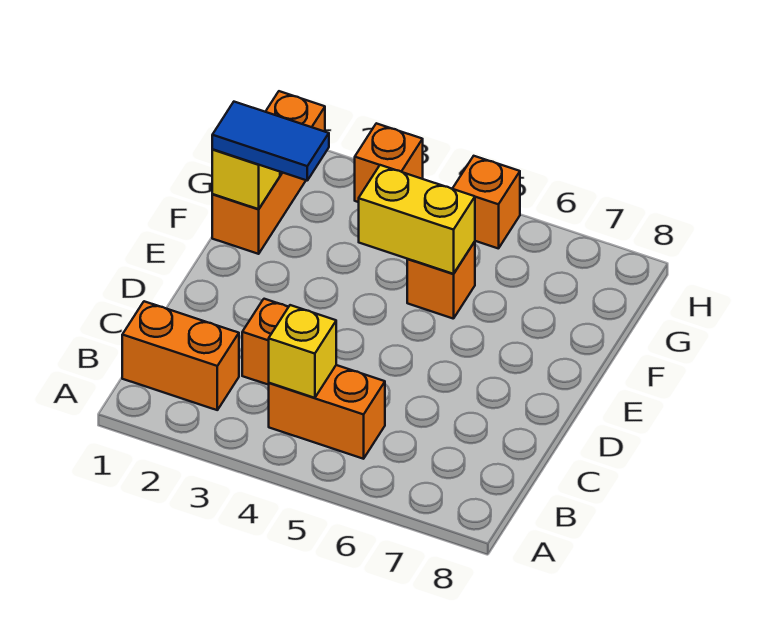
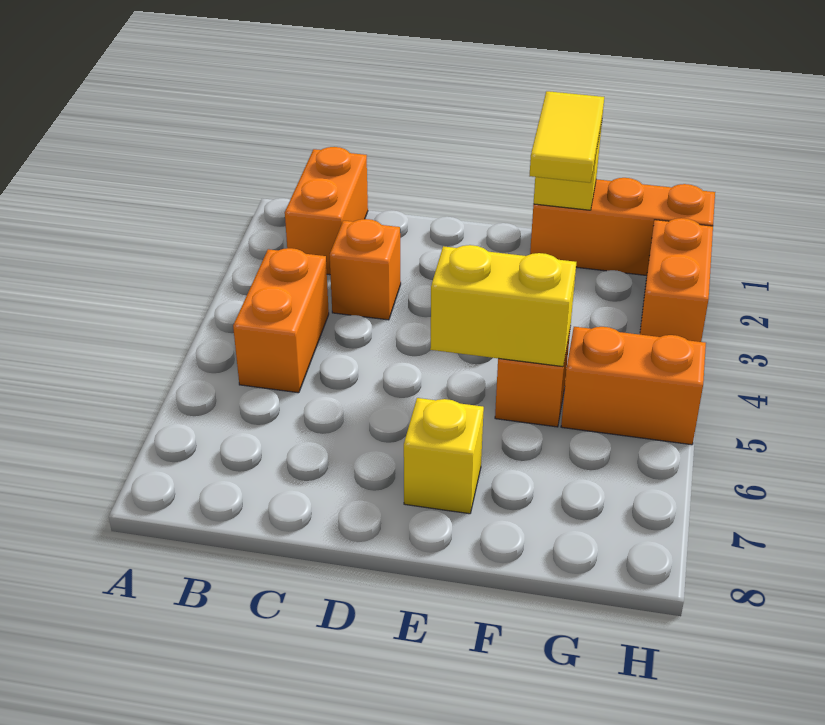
yellow brick B4 level 2 -> yellow brick E7 level 1
blue tile F1:F2 level 3 -> yellow tile F1:F2 level 3
yellow brick F4:F5 level 2 -> yellow brick E5:F5 level 2
orange brick H3 level 1 -> orange brick H2:H3 level 1
orange brick H5 level 1 -> orange brick G5:H5 level 1

